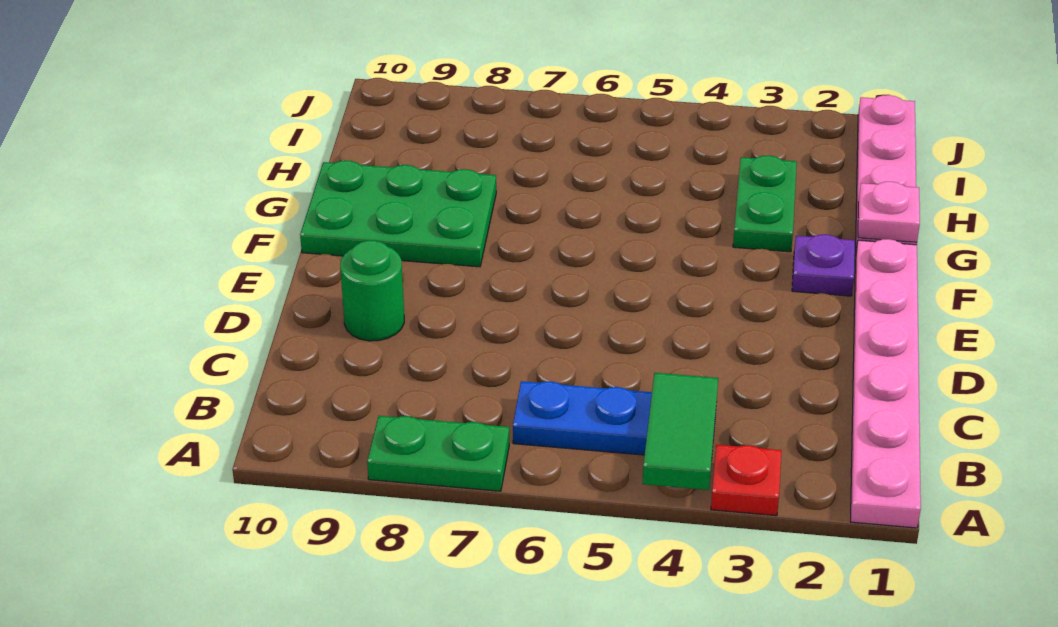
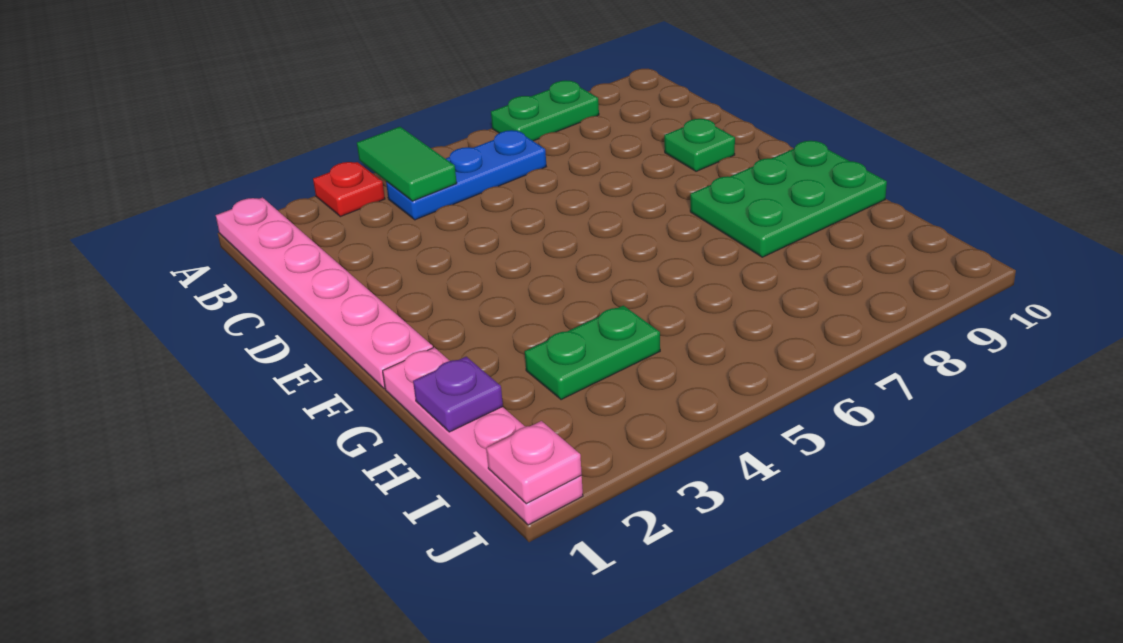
green round brick D9 level 1 -> green plate D9 level 1
purple plate F2 level 1 -> purple plate H1 level 2
pink plate G1 level 2 -> pink plate J1 level 2
green plate G3:H3 level 1 -> green plate H3:H4 level 1

